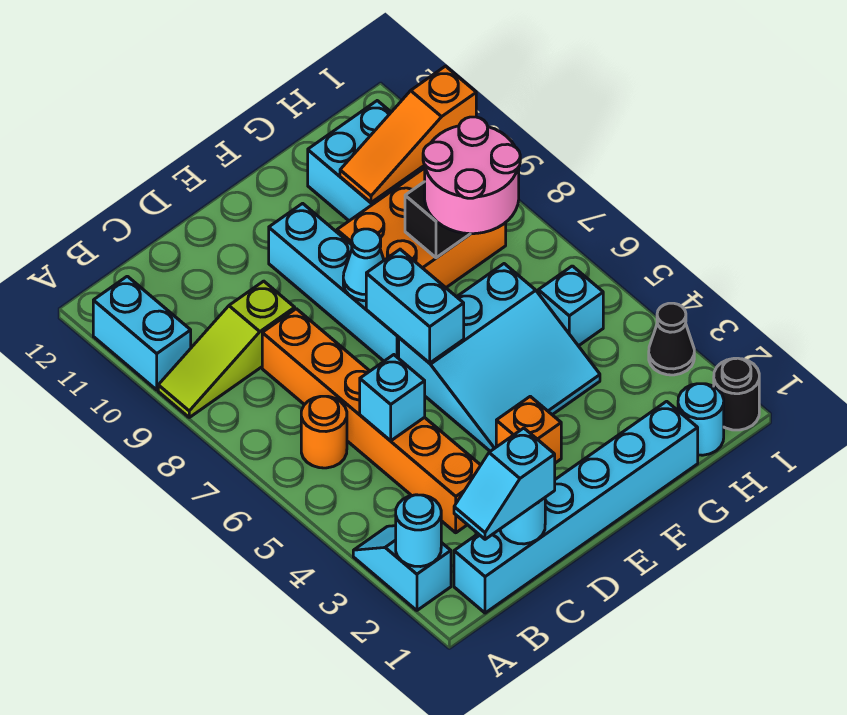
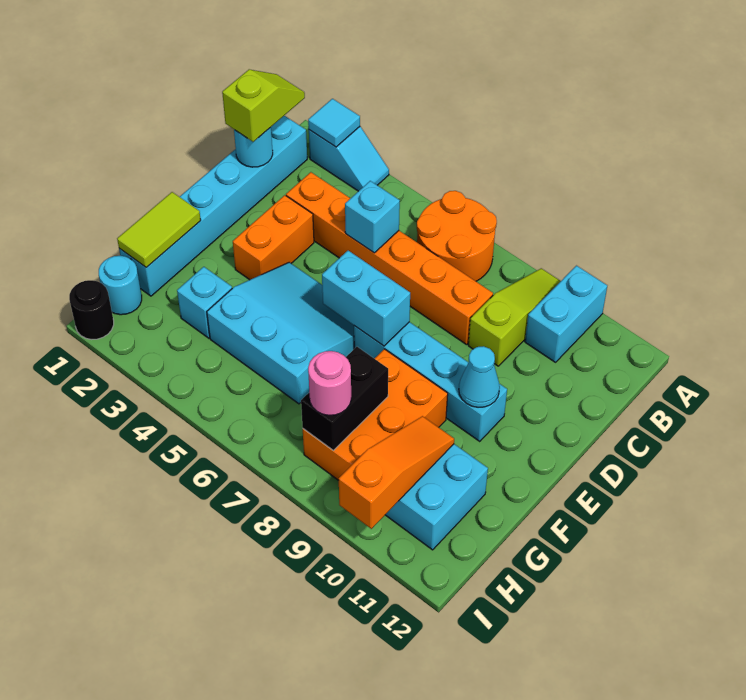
cyan round brick A2 level 2 -> cyan tile A2 level 2
cyan brick A10:A11 level 1 -> cyan brick A10:B10 level 1
cyan slope B1:C1 level 3 top C -> lime slope B1:C1 level 3 top C
orange round brick B6 level 1 -> orange round brick A6:B7 level 1
orange brick E3 level 1 -> orange brick D3:E3 level 1
cyan slope E4:G6 level 1 top 6 -> cyan slope E4:G6 level 1 top G
cyan cone E8 level 2 -> cyan cone E10 level 2
none -> lime tile F1:G1 level 2
pink round brick G7:H8 level 3 -> pink round brick H8 level 3
cyan brick H5 level 1 -> cyan brick G3 level 1
black cone I3 level 1 -> none

